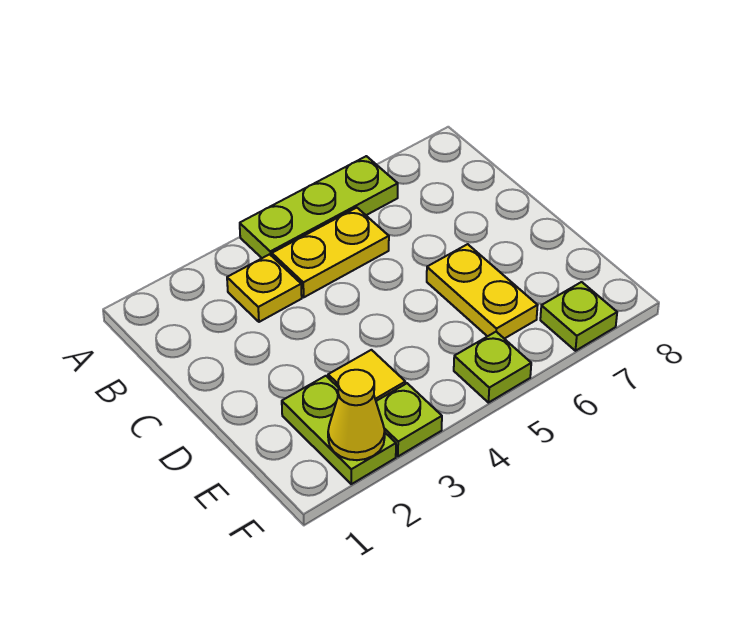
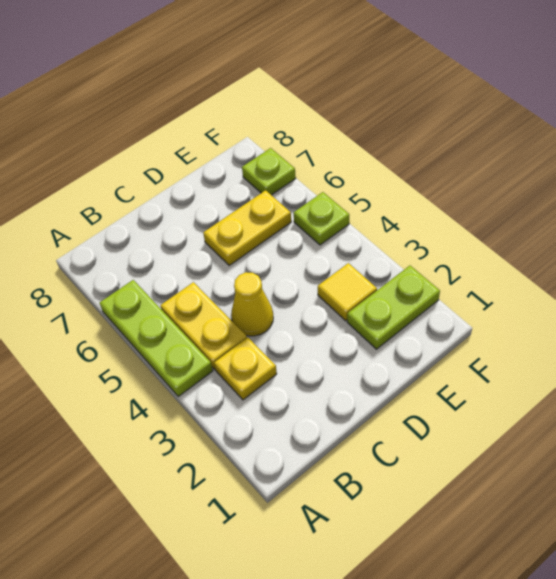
yellow cone F2 level 2 -> yellow cone C4 level 1
lime plate F3 level 1 -> none

